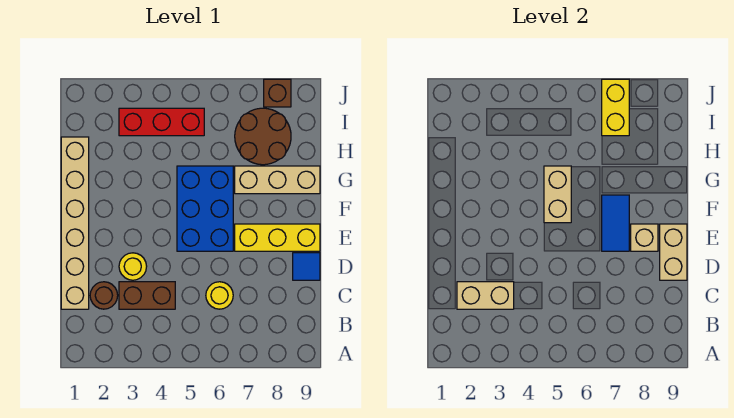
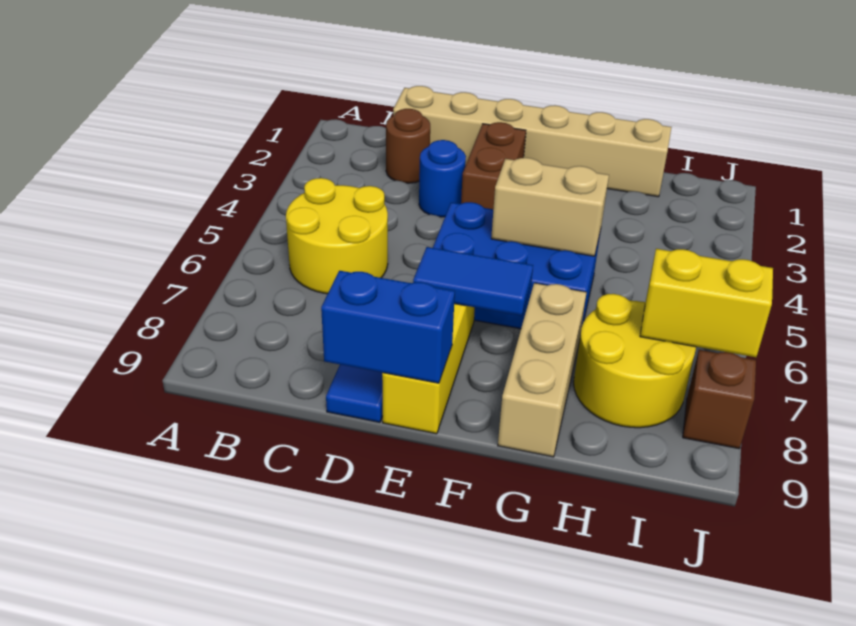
tan brick C2:C3 level 2 -> none
brown brick C3:C4 level 1 -> brown brick E2:E3 level 1
yellow round brick C6 level 1 -> yellow round brick B5:C6 level 1
yellow round brick D3 level 1 -> blue round brick D3 level 1
tan brick D9:E9 level 2 -> blue brick D9:E9 level 2
tan brick E8 level 2 -> none
brown round brick H7:I8 level 1 -> yellow round brick H7:I8 level 1
red brick I3:I5 level 1 -> none

